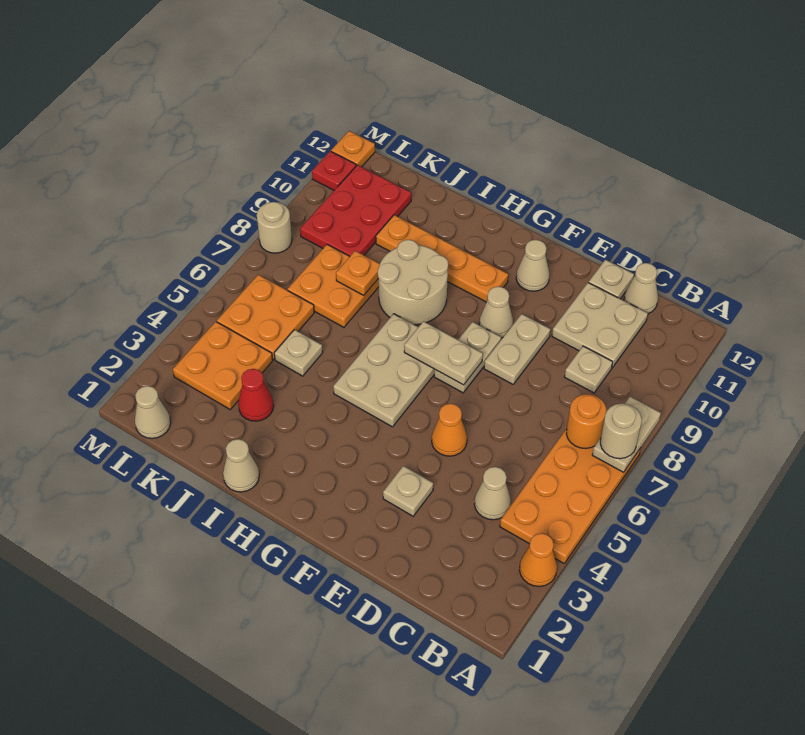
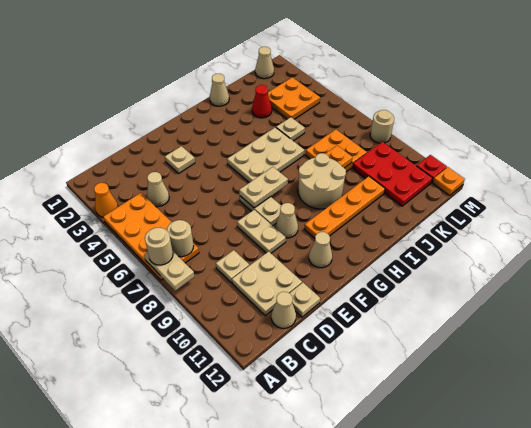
orange round brick B7 level 2 -> tan round brick B7 level 2
orange cone E5 level 1 -> none
tan plate G5:H7 level 1 -> tan plate G5:I6 level 1
orange plate K5:L6 level 1 -> none

